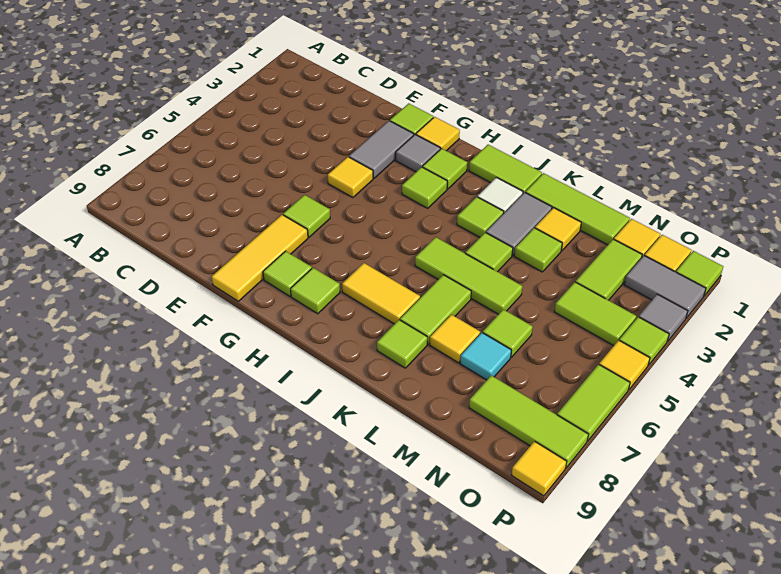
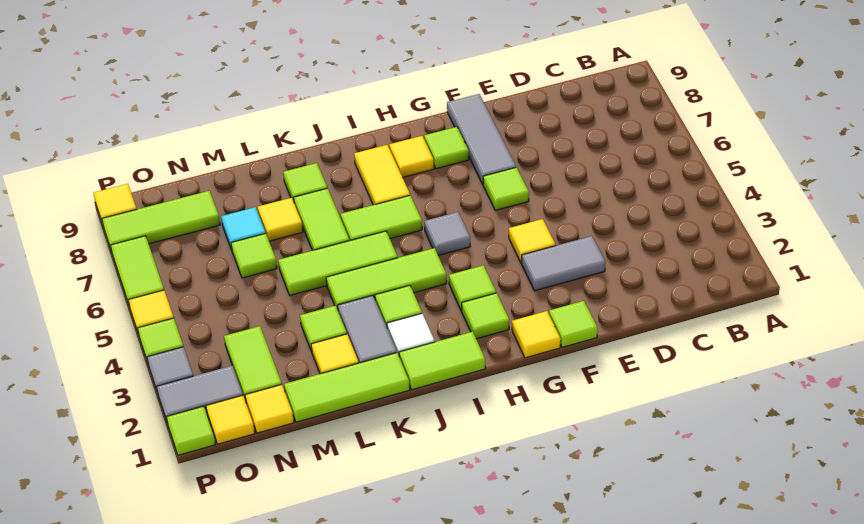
grey tile F2:F3 level 1 -> grey tile E3:F3 level 1
yellow tile F7:F9 level 1 -> grey tile F7:F9 level 1
grey tile G2 level 1 -> grey tile H5 level 1
lime tile H8 level 1 -> yellow tile H8 level 1
yellow tile I7:J7 level 1 -> yellow tile I7:I8 level 1
lime tile K4 level 1 -> lime tile I4:K4 level 1
lime tile N4:O4 level 1 -> lime tile I6:J6 level 1

